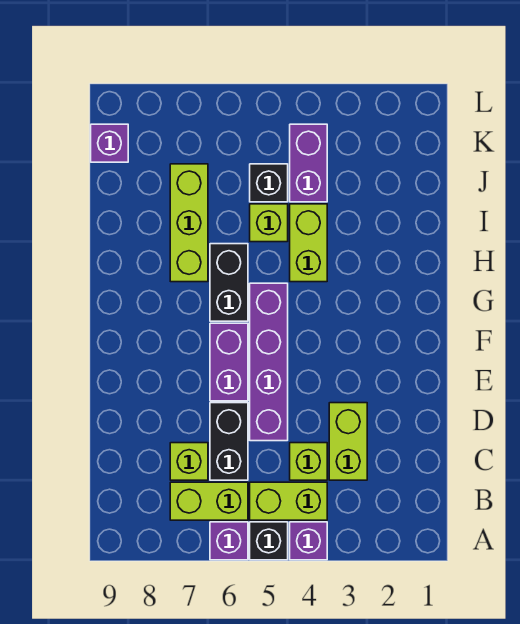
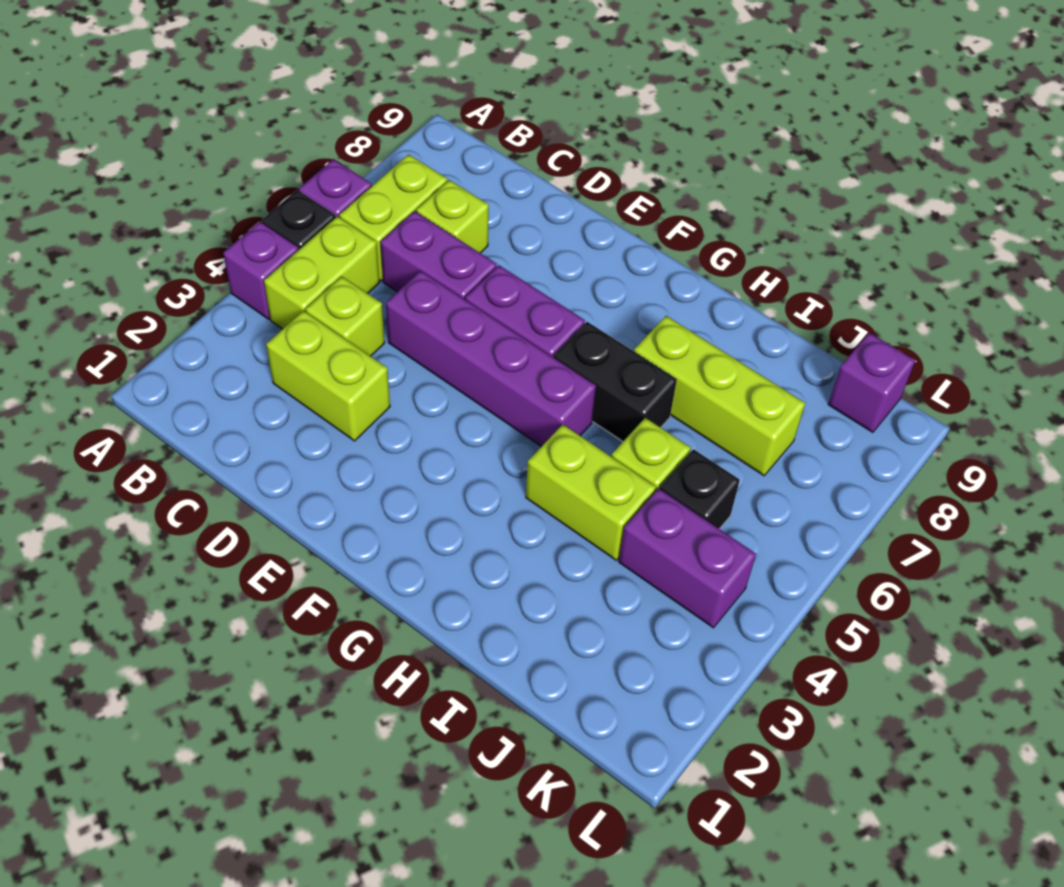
black brick C6:D6 level 1 -> purple brick C6:D6 level 1

